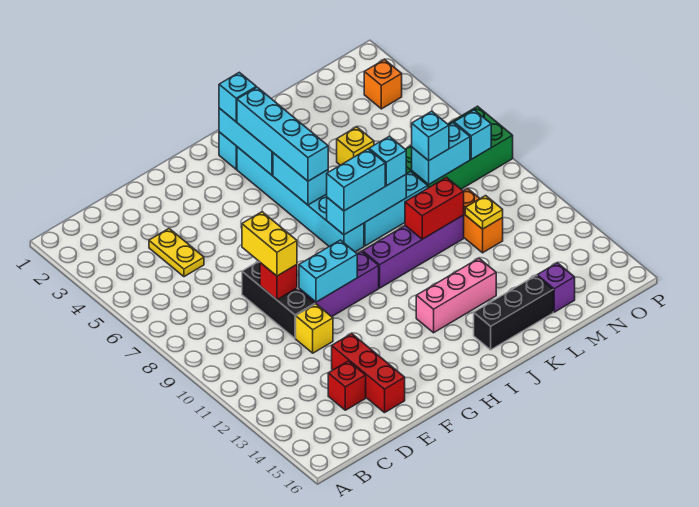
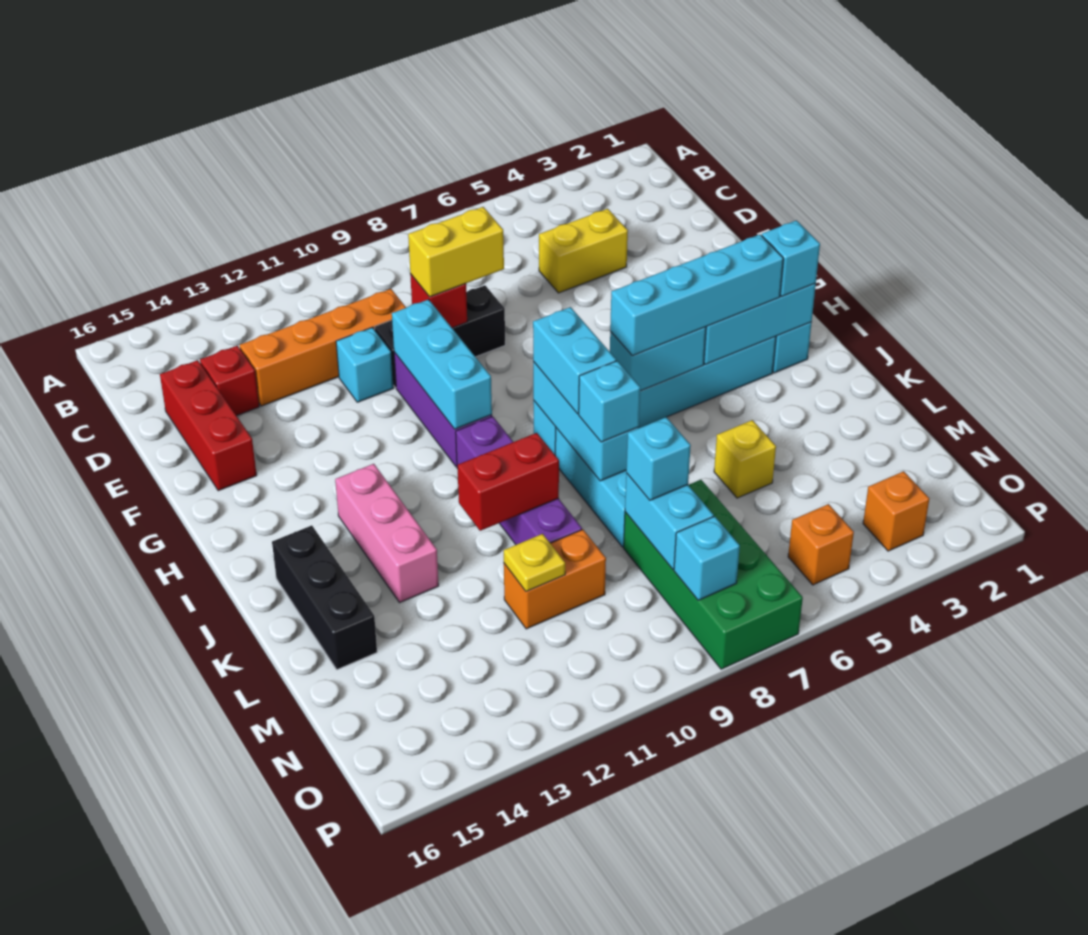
yellow plate D4:D5 level 1 -> yellow brick D4:D5 level 1
none -> orange brick D10:D13 level 1
yellow brick E11 level 1 -> cyan brick E11 level 1
red brick E13:E15 level 1 -> red brick D15:F15 level 1
cyan brick F10:G10 level 2 -> cyan brick F10:H10 level 2
red brick K10:L10 level 2 -> red brick K10:K11 level 2
purple brick M15 level 1 -> none
none -> orange brick O5 level 1

